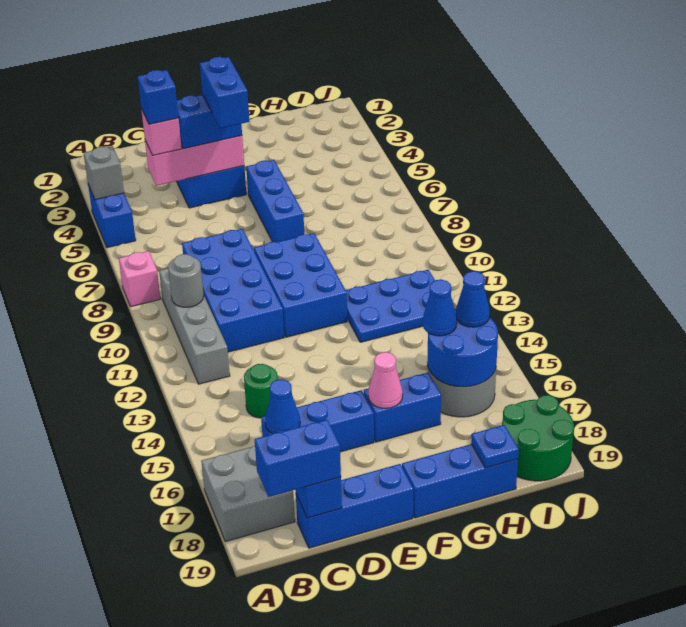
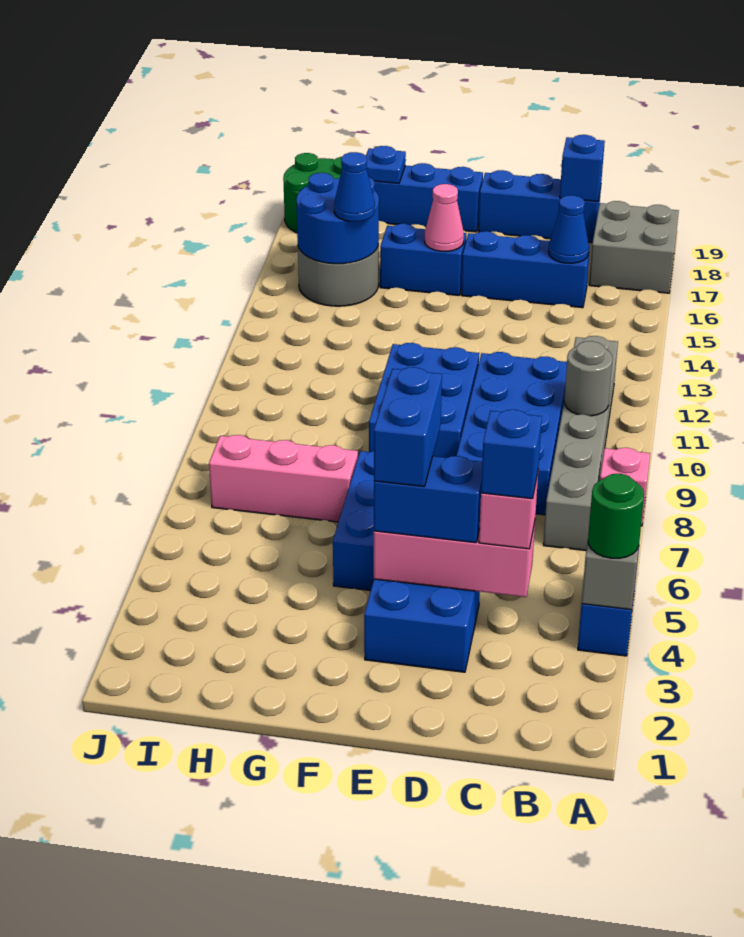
grey brick B9:B12 level 1 -> grey brick B7:B12 level 1
blue brick B19:C19 level 3 -> none
green round brick C14 level 1 -> green round brick A4 level 3
none -> pink brick G7:I7 level 1
blue plate G11:I12 level 1 -> none
blue cone I15 level 3 -> none

